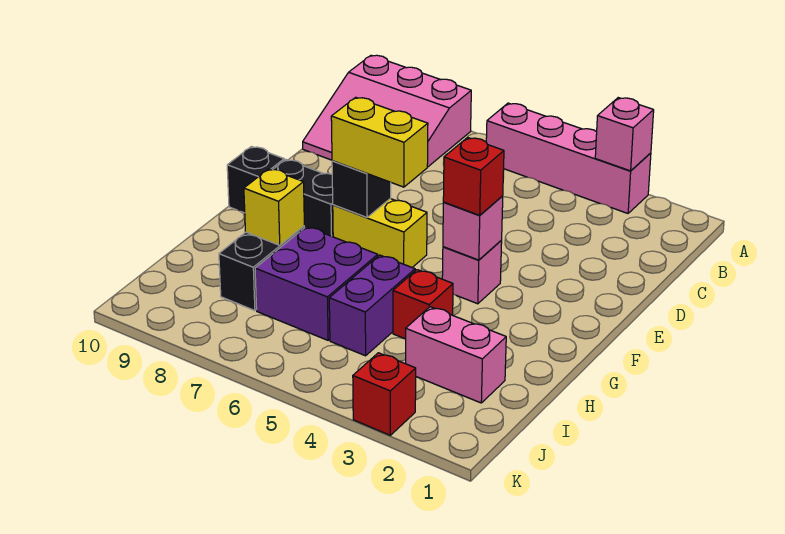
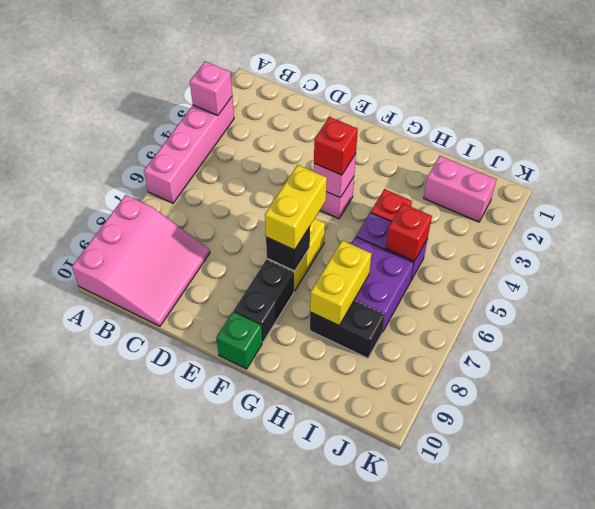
black brick F10 level 1 -> green brick F10 level 1
yellow brick H8 level 2 -> yellow brick H7:H8 level 2
pink brick I2:I3 level 1 -> pink brick I2:J2 level 1
red brick K3 level 1 -> red brick I5 level 2

